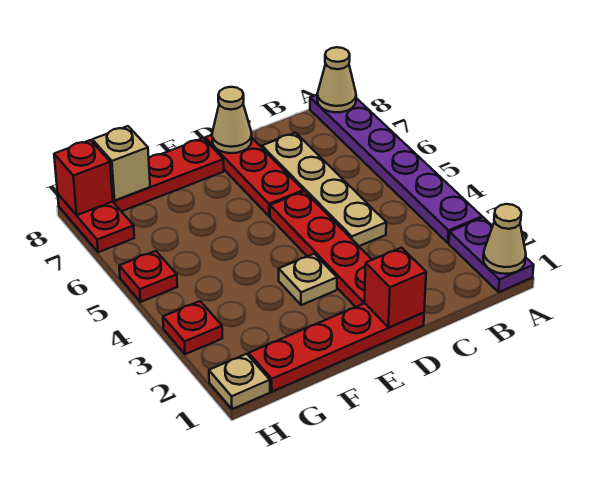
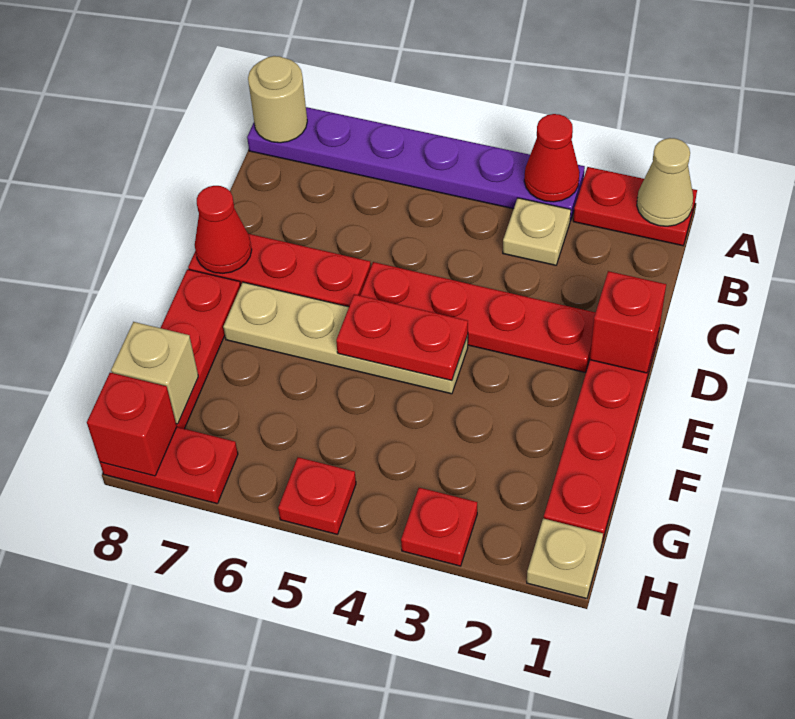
purple plate A1:A2 level 1 -> red plate A1:A2 level 1
none -> red cone A3 level 2
tan cone A8 level 2 -> tan round brick A8 level 2
tan plate C4:C7 level 1 -> tan plate E4:E7 level 1
tan cone D8 level 2 -> red cone D8 level 2
tan plate E3 level 1 -> tan plate B3 level 1
none -> red plate E4:E5 level 2

